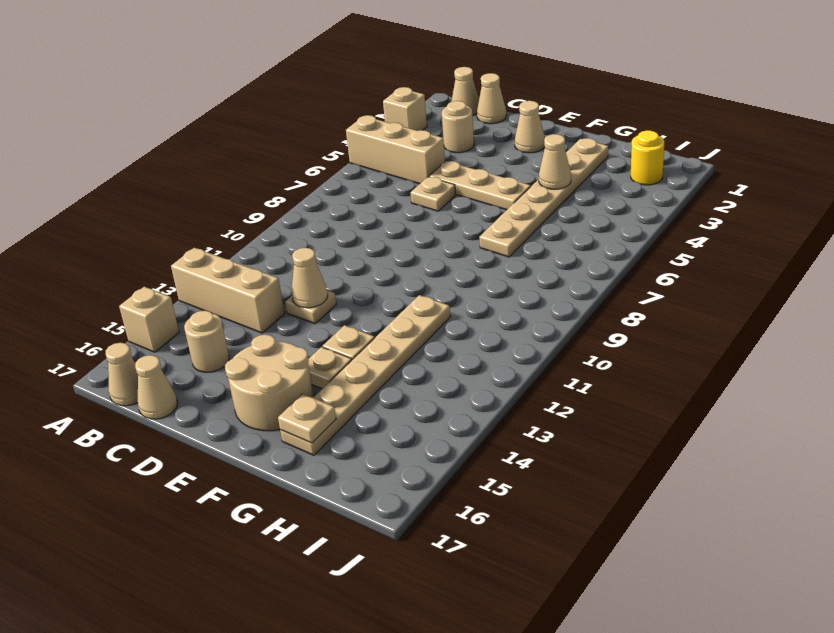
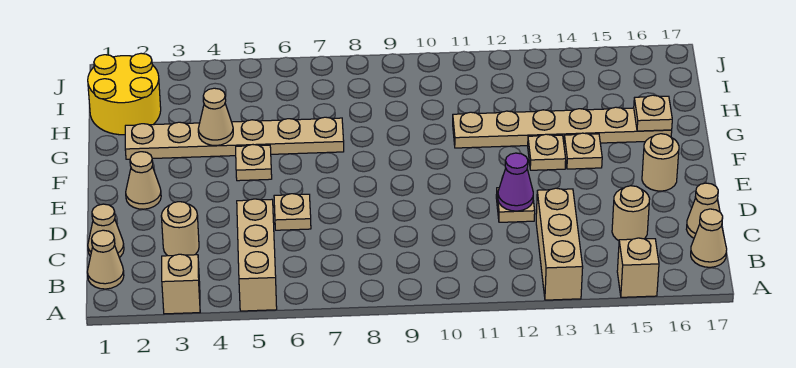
tan plate D5:F5 level 1 -> tan plate F5 level 1
tan cone D12 level 2 -> purple cone D12 level 2
tan round brick E15:F16 level 1 -> tan round brick E16 level 1
yellow round brick I2 level 1 -> yellow round brick H1:I2 level 1

